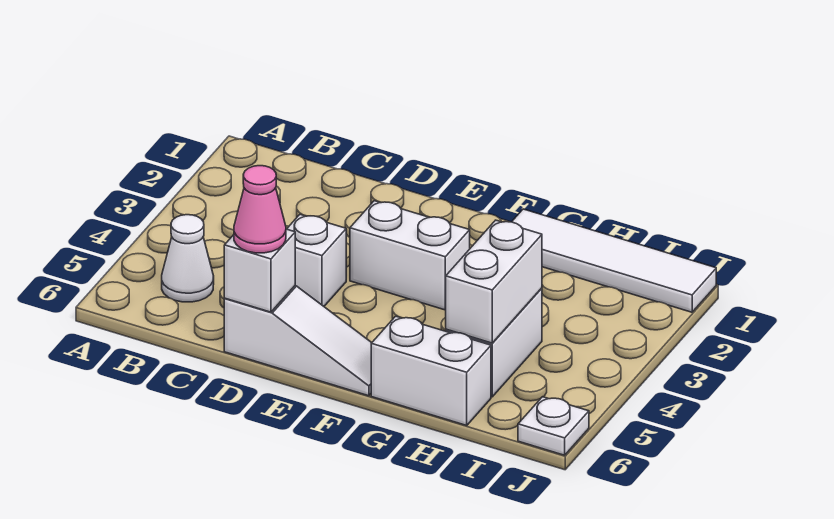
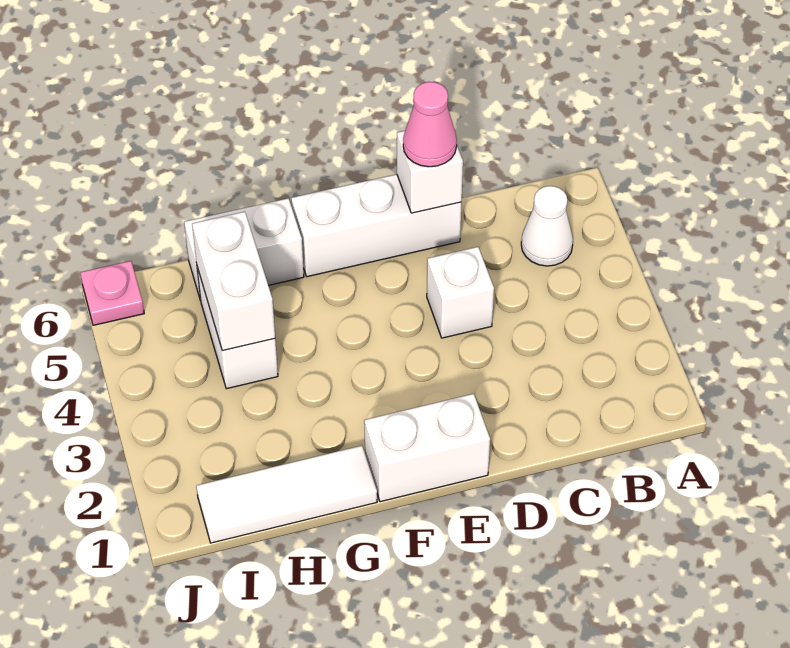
white slope D6:F6 level 1 top D -> white brick D6:F6 level 1
white brick E3:F3 level 1 -> white brick E1:F1 level 1
white tile G1:J1 level 1 -> white tile G1:I1 level 1
white plate J6 level 1 -> pink plate J6 level 1

